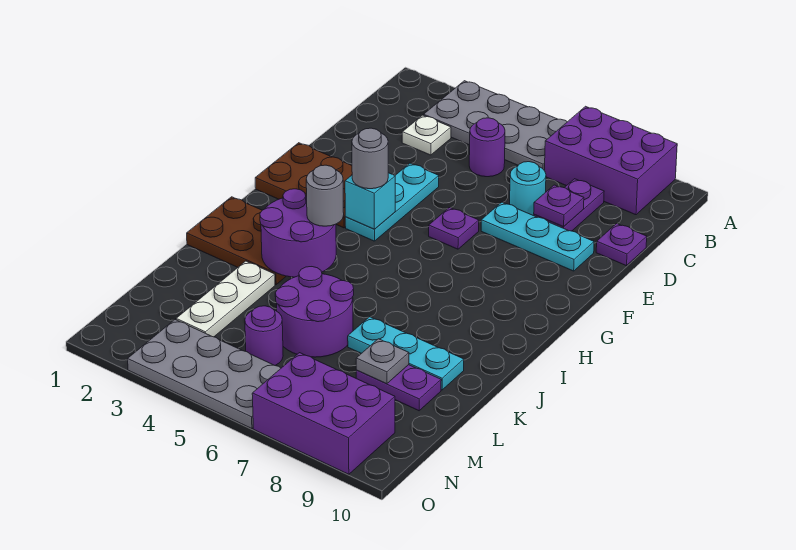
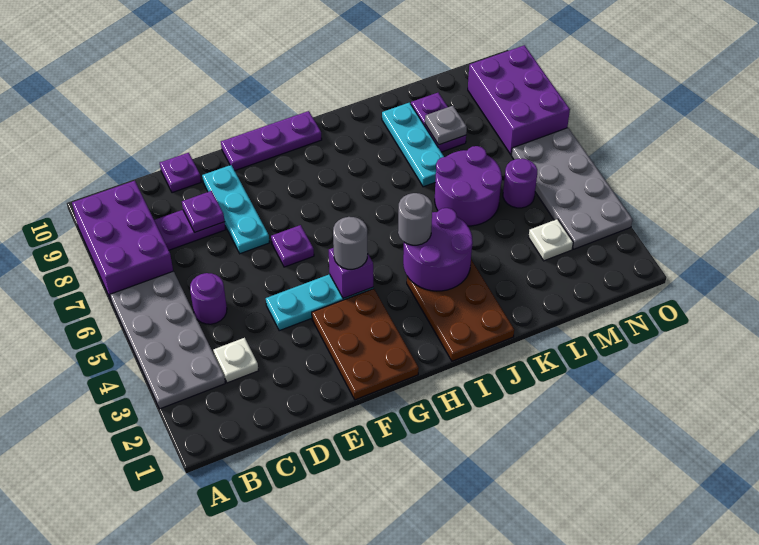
cyan round brick D7 level 1 -> none
none -> purple plate F10:H10 level 1
cyan brick G4 level 2 -> purple brick G4 level 2
white plate K3:M3 level 1 -> white plate M3 level 1

